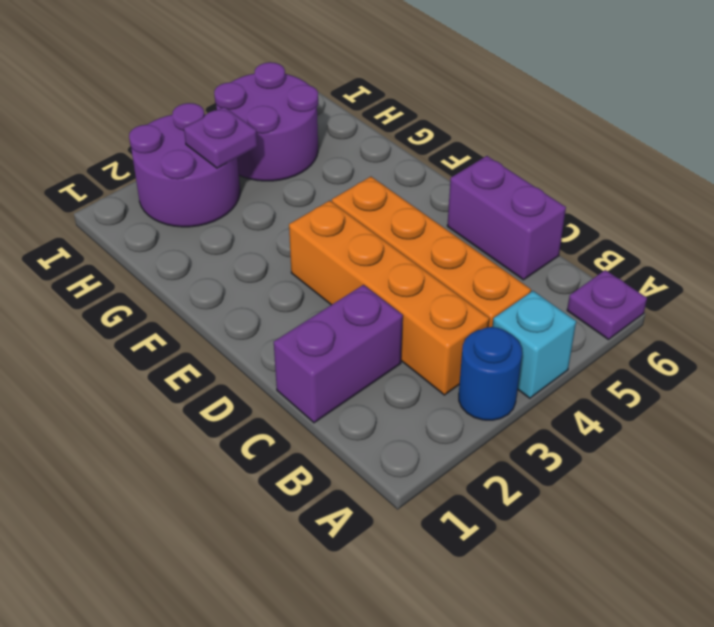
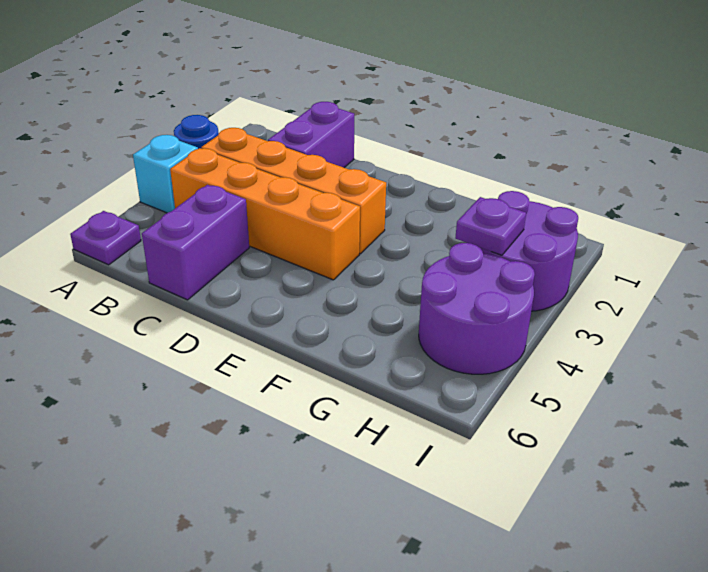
purple brick C6:D6 level 1 -> purple brick C5:C6 level 1

